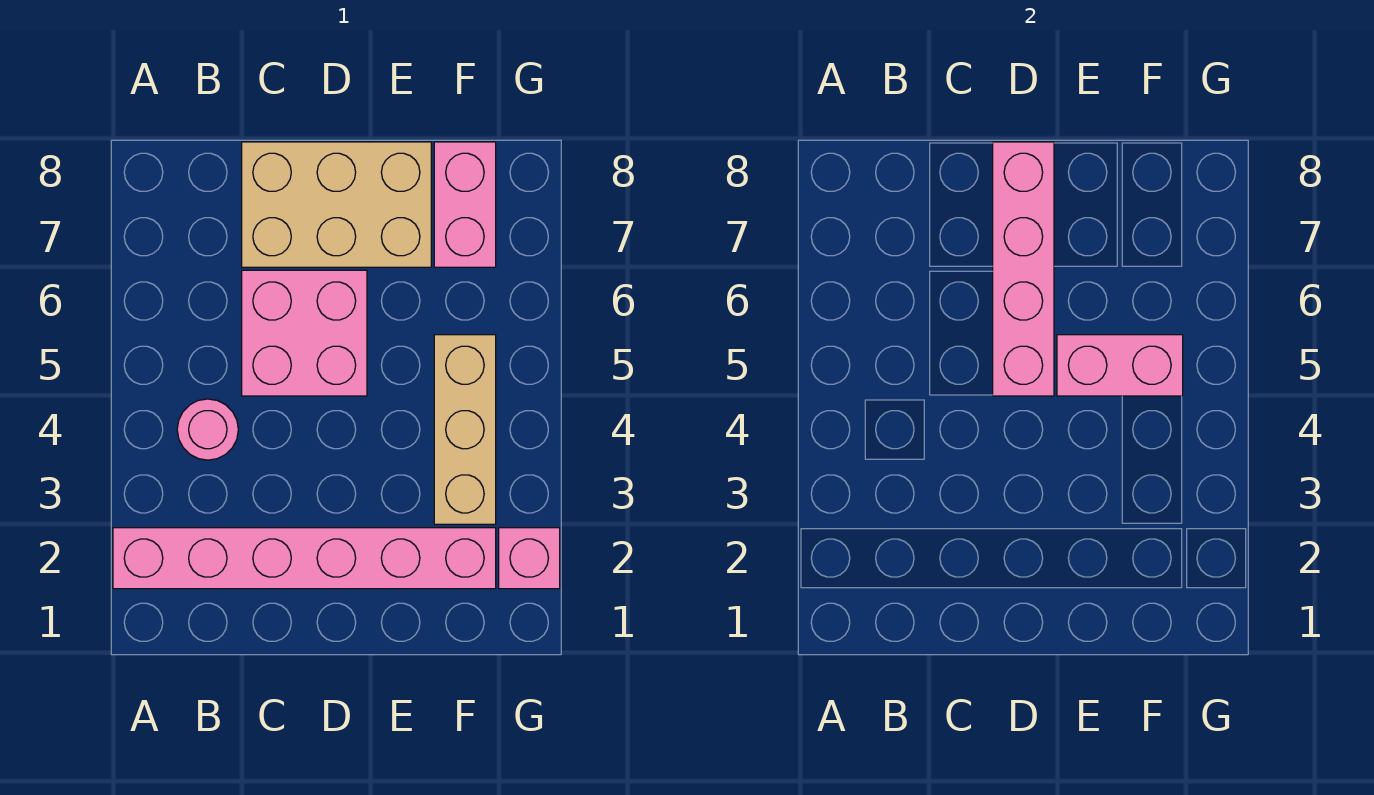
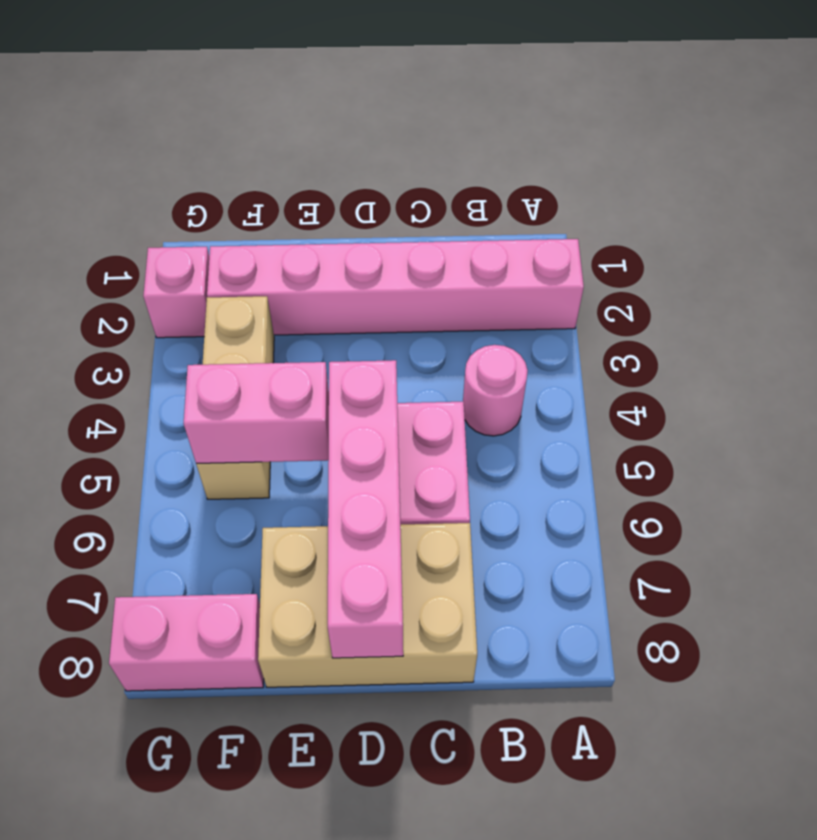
pink brick F7:F8 level 1 -> pink brick F8:G8 level 1

